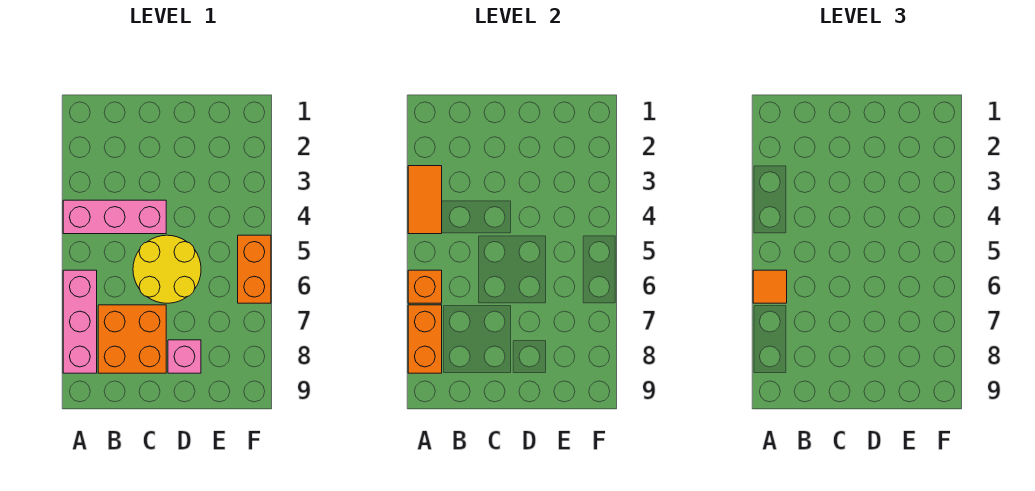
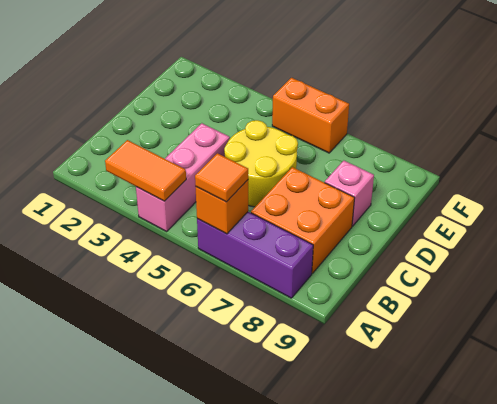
pink brick A6:A8 level 1 -> purple brick A6:A8 level 1
orange brick A7:A8 level 2 -> none

